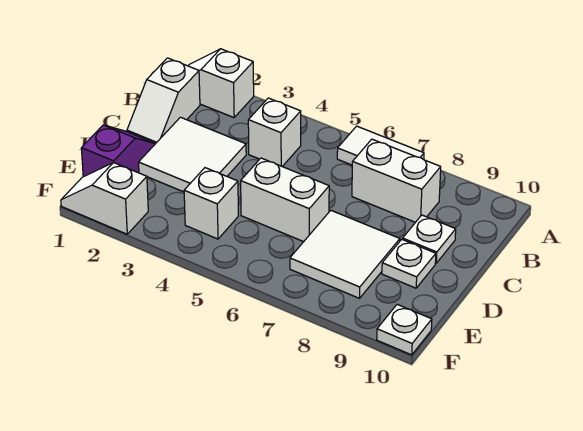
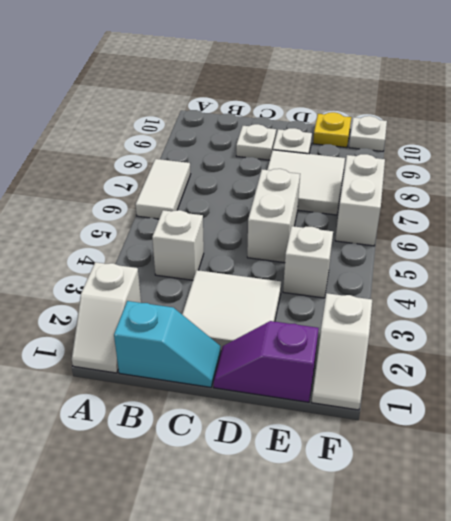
white slope B1:C1 level 1 top B -> cyan slope B1:C1 level 1 top B
white brick B7:B8 level 1 -> white brick F6:F7 level 1
none -> yellow plate E10 level 1

